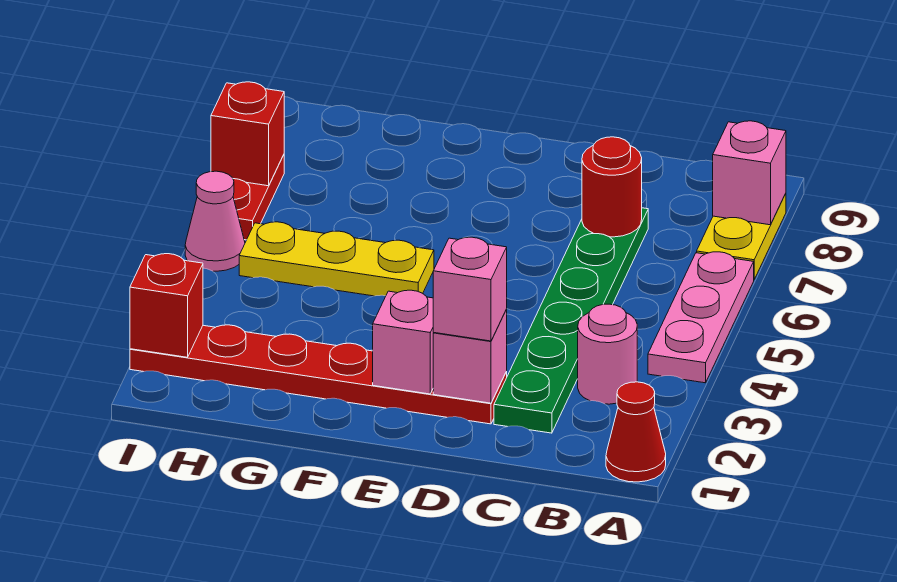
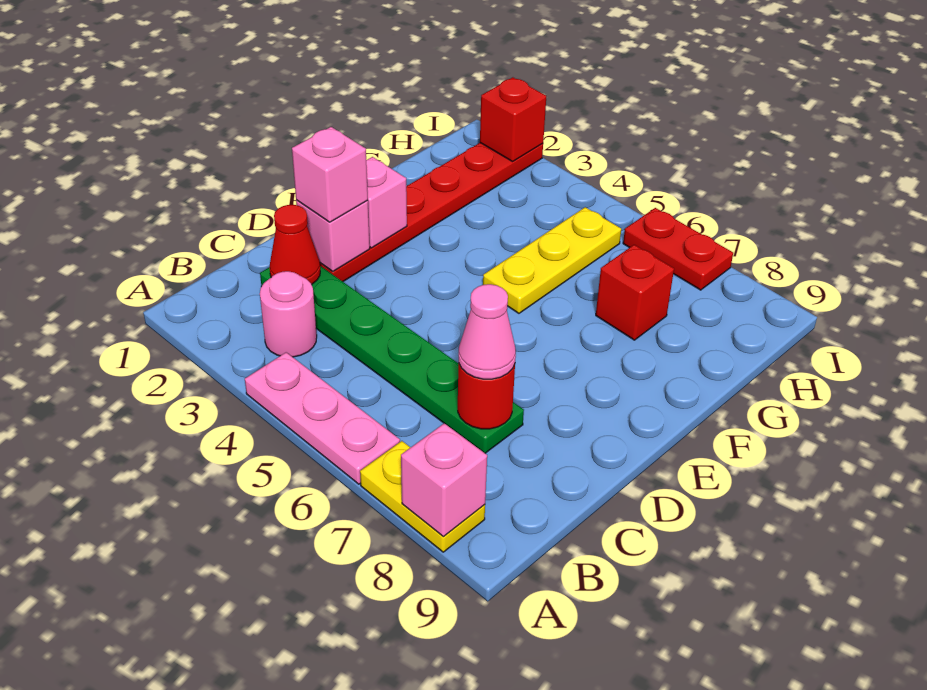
red cone A1 level 1 -> red cone C2 level 2
pink cone I5 level 1 -> pink cone C7 level 3
red brick I7 level 2 -> red brick G7 level 1

